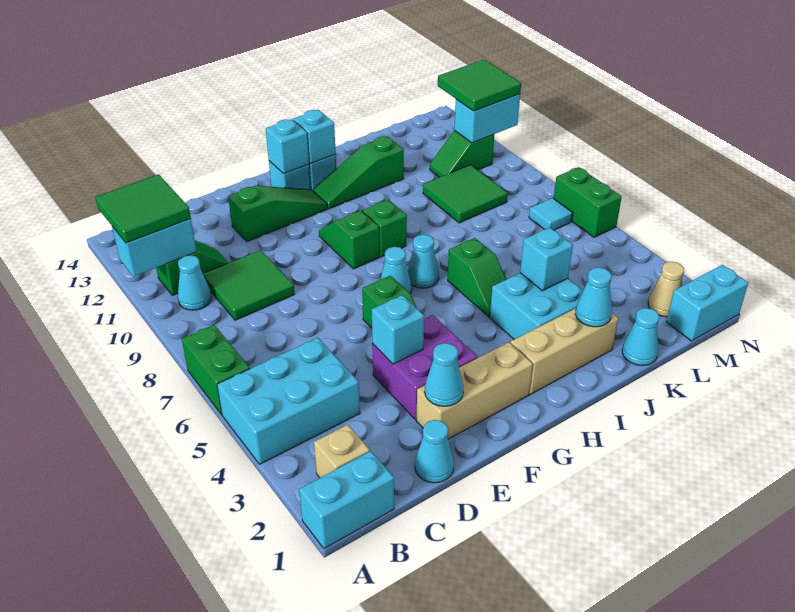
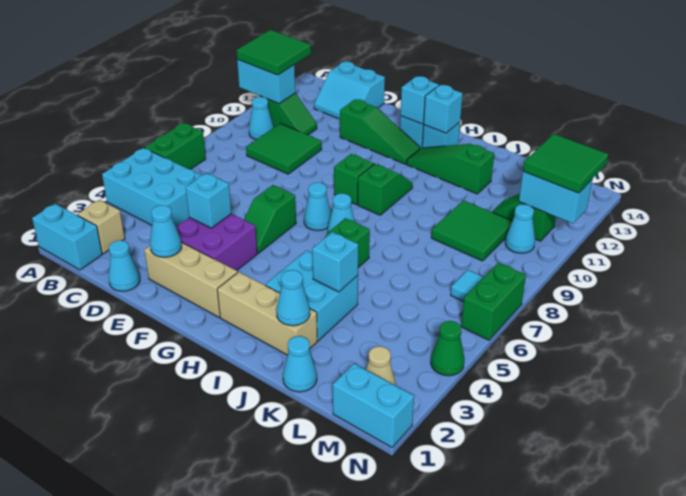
none -> cyan slope C13:D14 level 1 top 14
none -> cyan cone M10 level 1
none -> green cone N4 level 1

